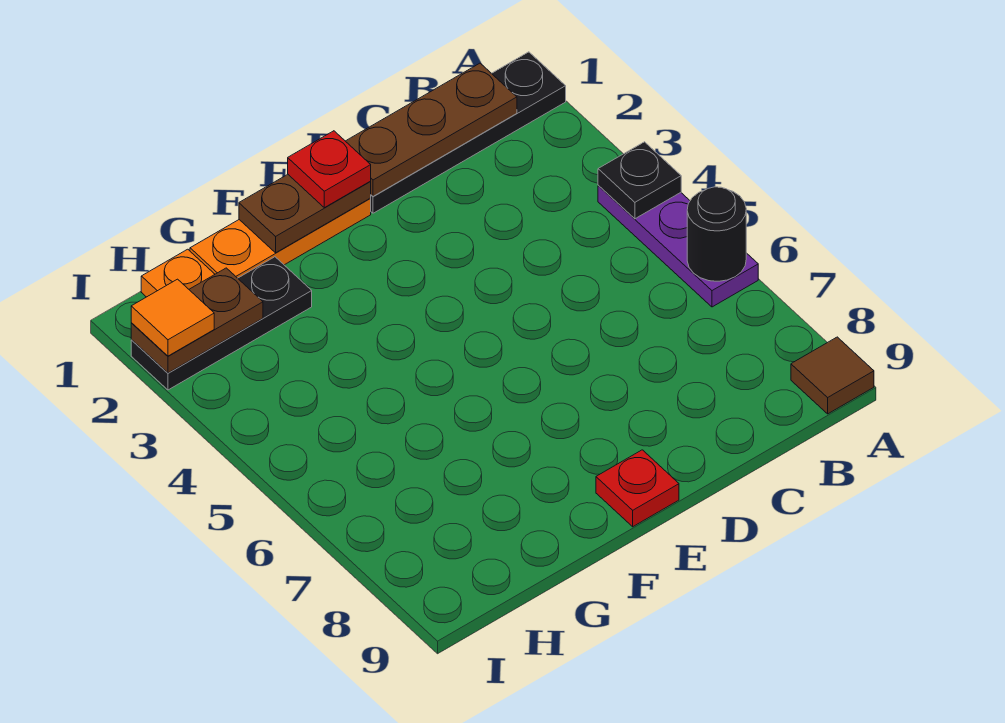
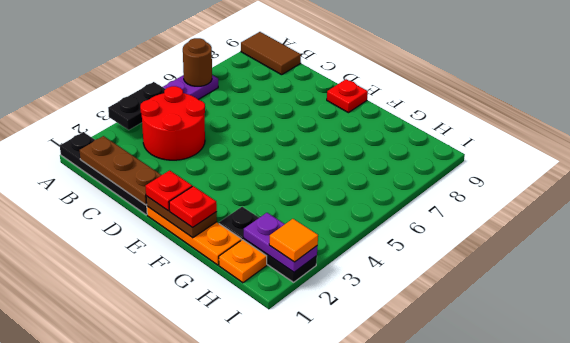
black plate A4 level 2 -> black plate A3:A4 level 2
black round brick A6 level 2 -> brown round brick A6 level 2
brown tile A9 level 1 -> brown tile A9:B9 level 1
none -> red round brick B3:C4 level 1
none -> red plate F1 level 3
brown plate H2:I2 level 2 -> purple plate H2:I2 level 2

